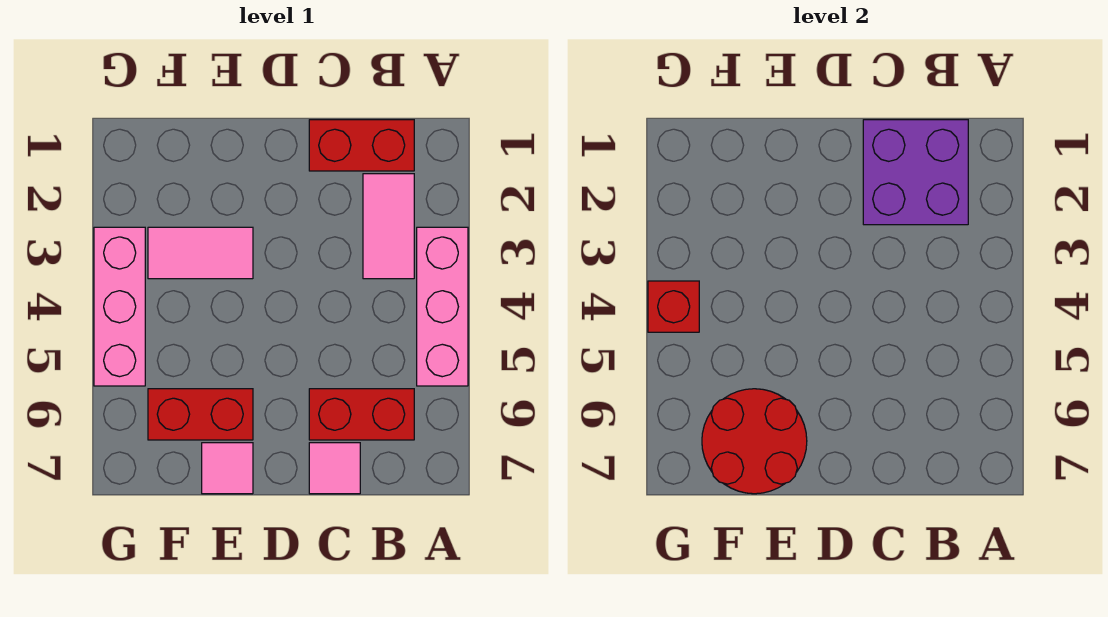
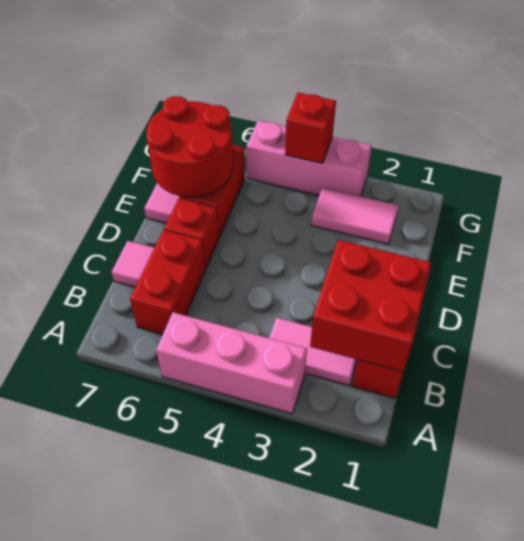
purple brick B1:C2 level 2 -> red brick B1:C2 level 2
none -> red brick D6 level 1
pink tile E3:F3 level 1 -> pink tile F2:F3 level 1

